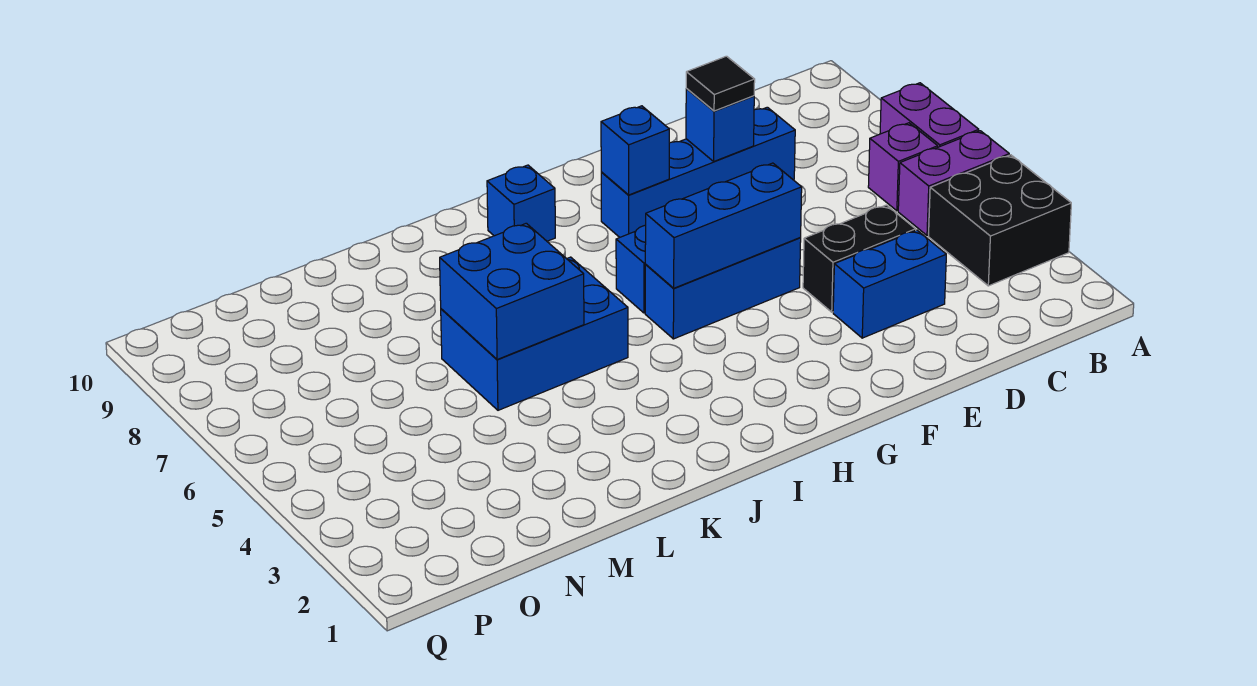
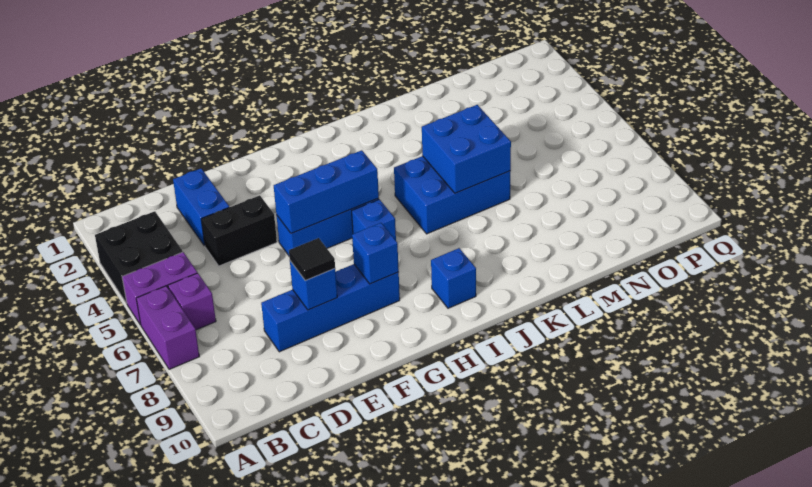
blue brick D3:E3 level 1 -> blue brick D2:D3 level 1

